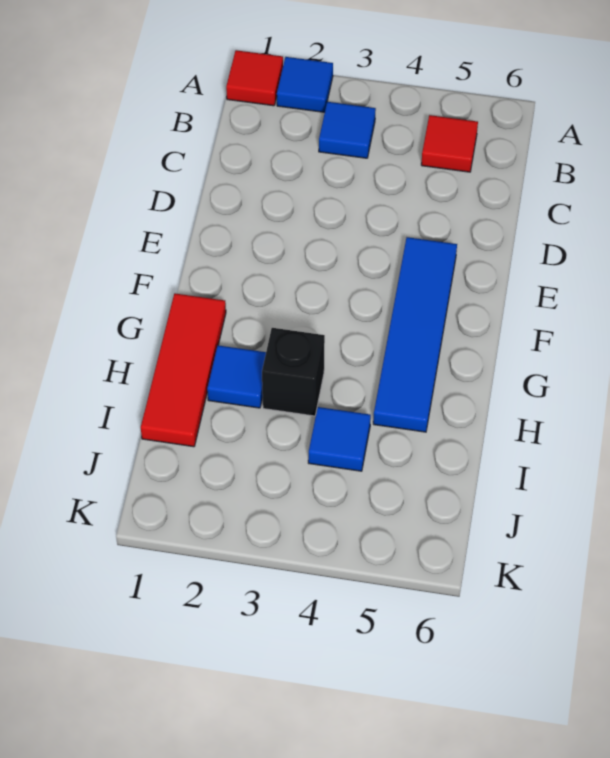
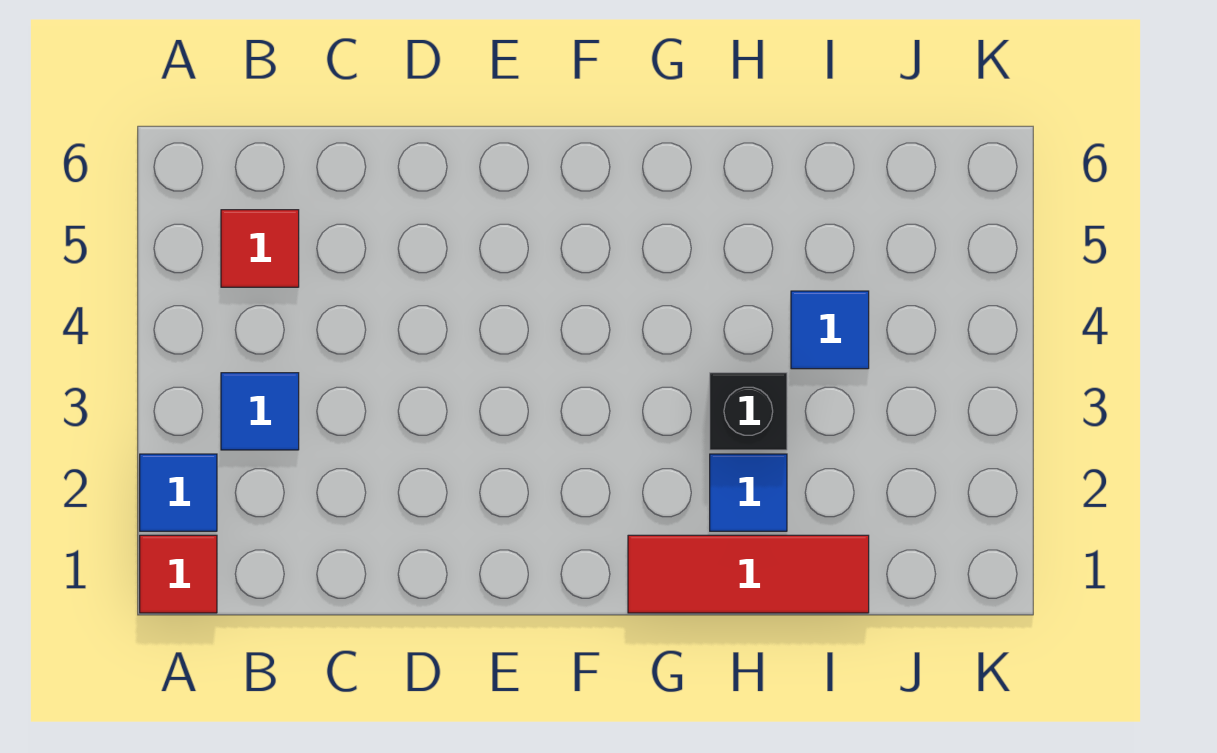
blue tile E5:H5 level 1 -> none

